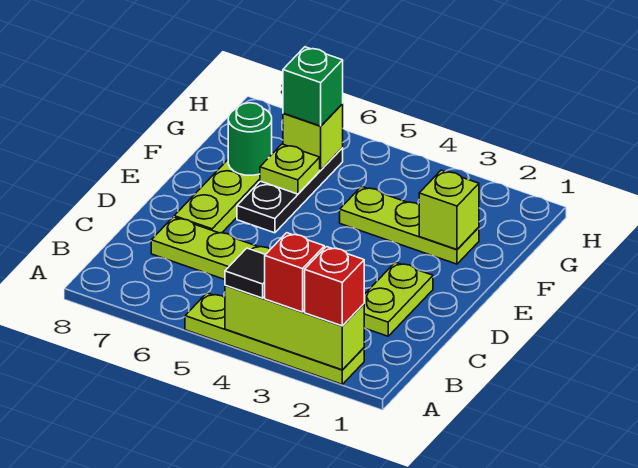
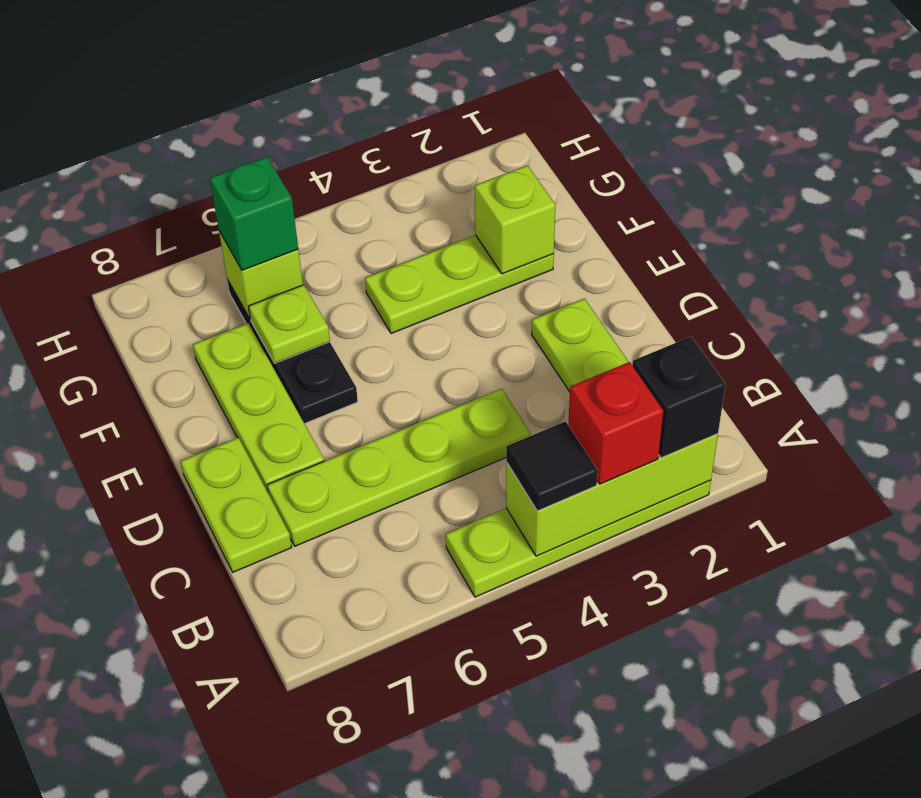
red brick A2 level 3 -> black brick A2 level 3
none -> lime plate C8:D8 level 1
green round brick F7 level 2 -> none

